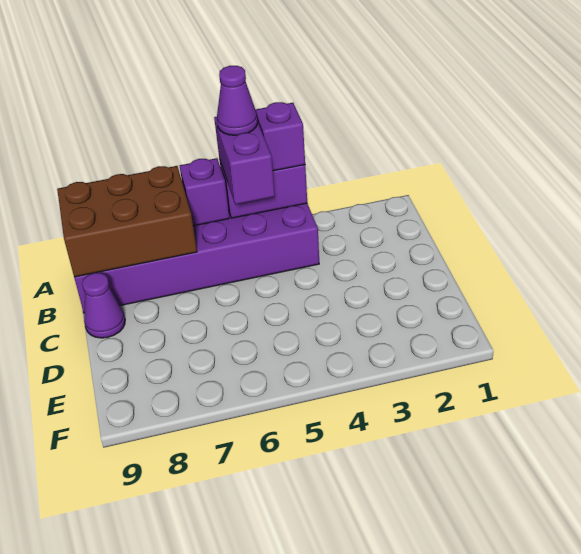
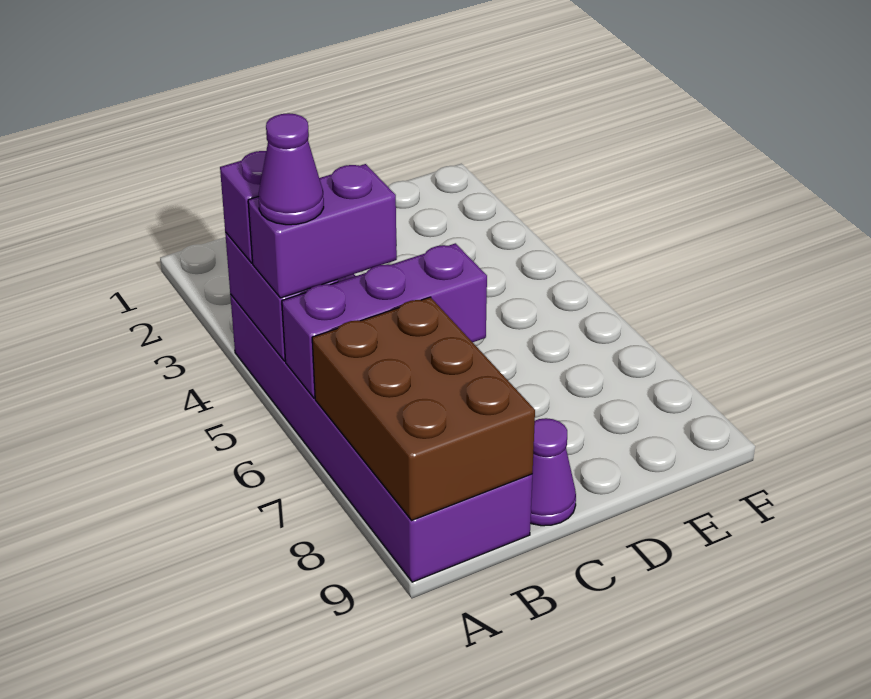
purple brick A6 level 2 -> purple brick A6:C6 level 2

